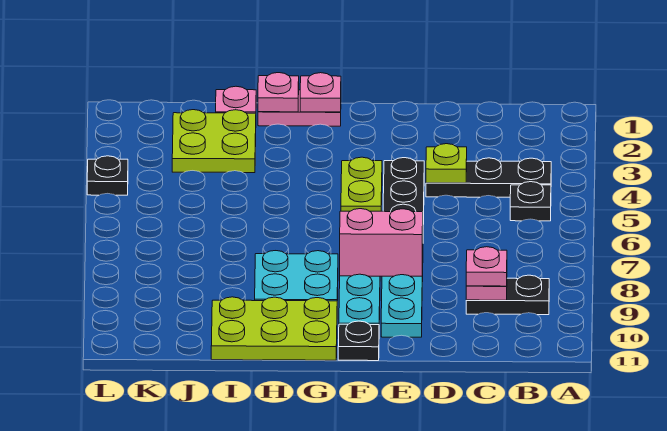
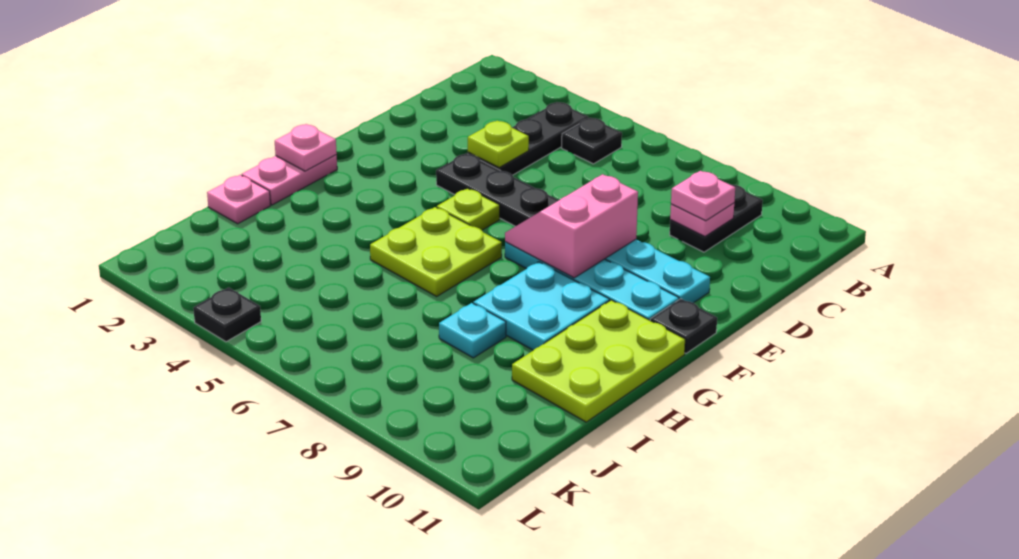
lime plate F4:F5 level 1 -> lime plate F5 level 1
pink plate H1 level 2 -> none
lime plate I2:J3 level 1 -> lime plate G5:H6 level 1
none -> cyan plate I8 level 1

